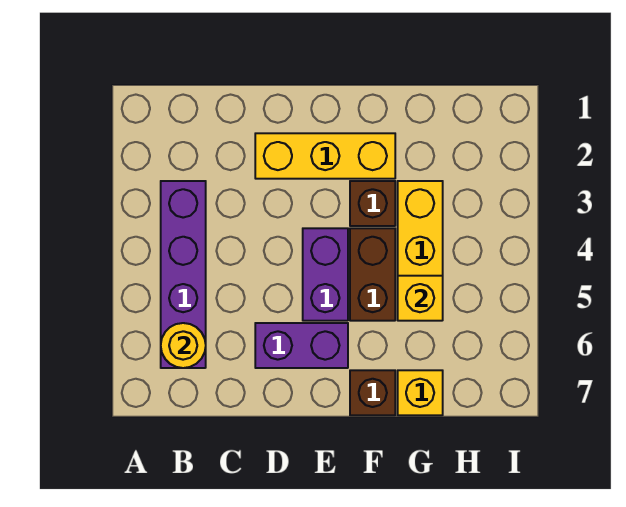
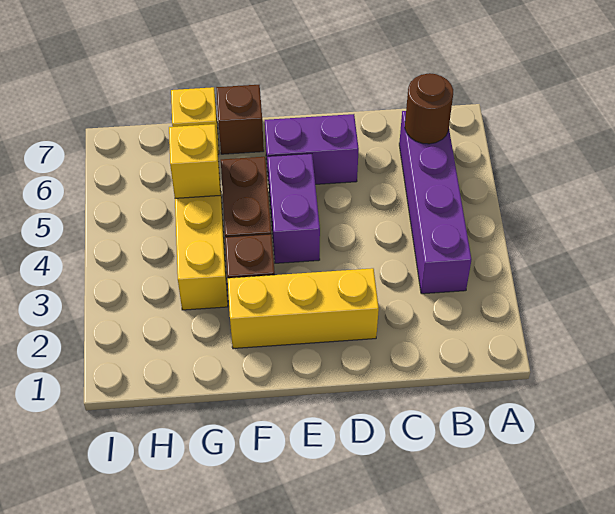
yellow round brick B6 level 2 -> brown round brick B6 level 2

